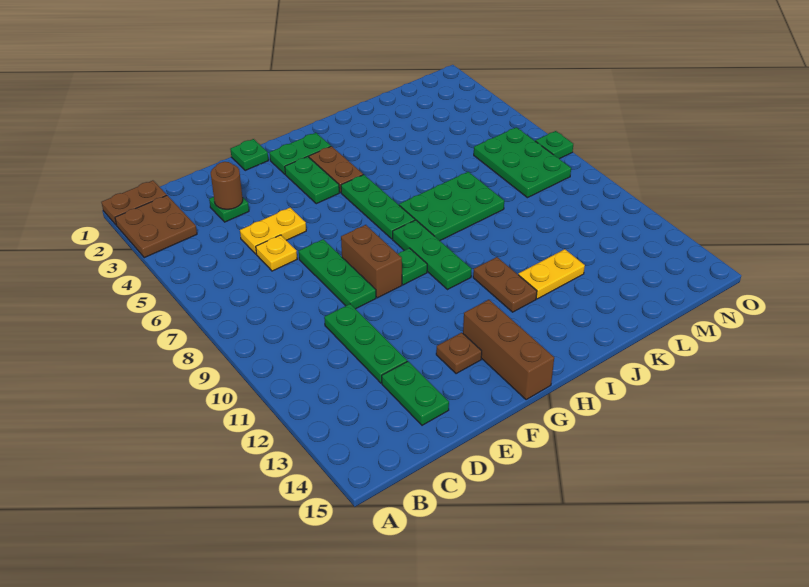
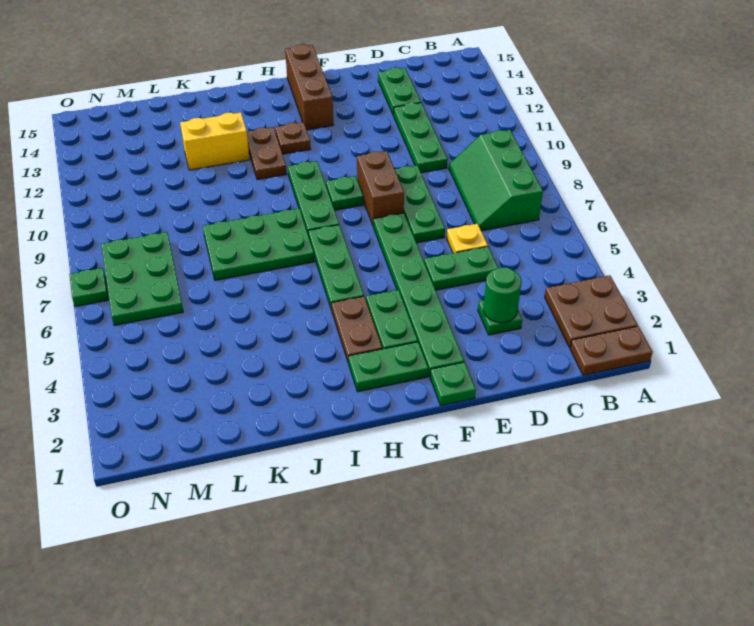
none -> green slope B7:C9 level 1 top B
brown round brick D3 level 2 -> green round brick D3 level 2
yellow plate D5:E5 level 1 -> green plate D5:E5 level 1
none -> green plate F2:F7 level 1
brown plate F13 level 1 -> brown plate H12 level 1
yellow plate J12:K12 level 1 -> yellow brick J12:K12 level 1

